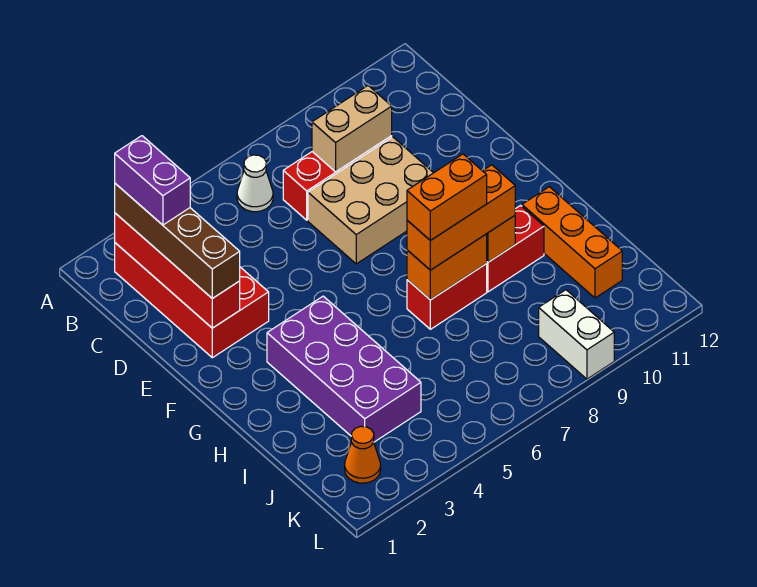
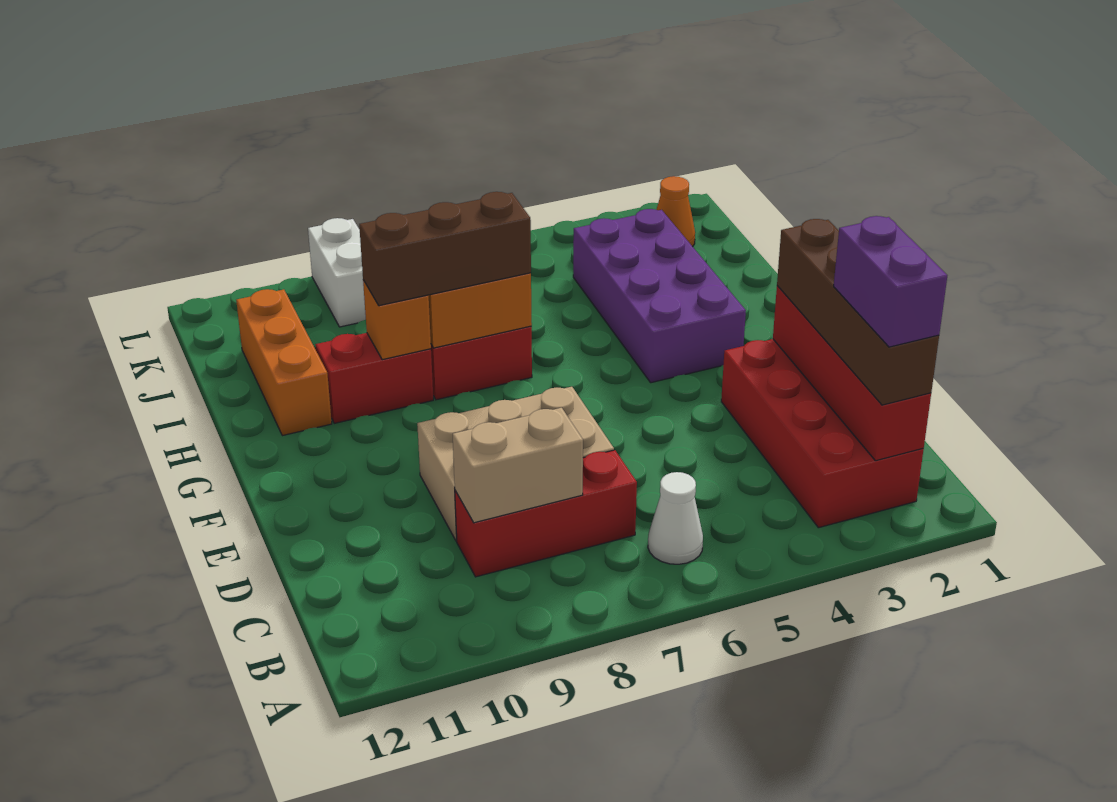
orange brick H7:H9 level 3 -> brown brick H7:H9 level 3
orange brick H7:H8 level 4 -> none

